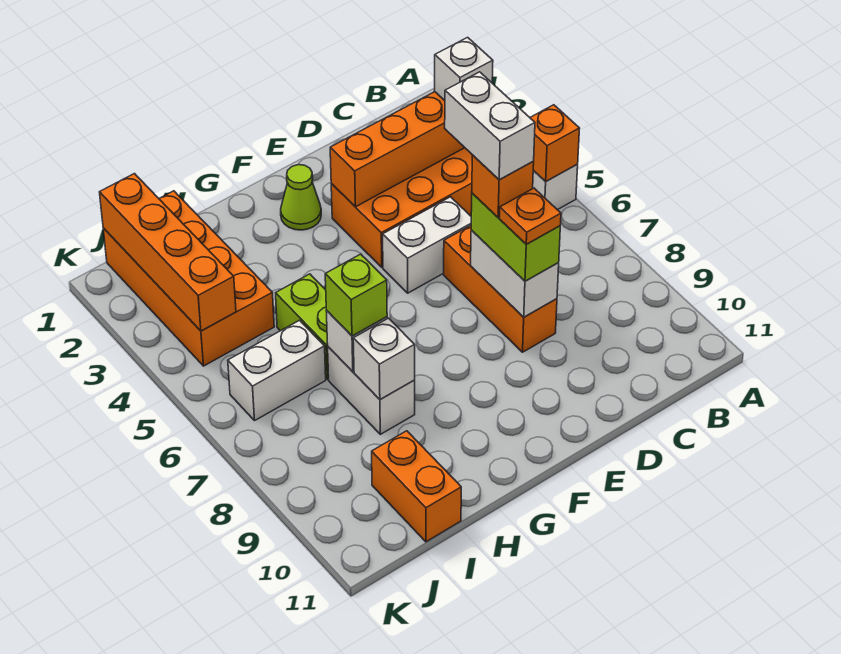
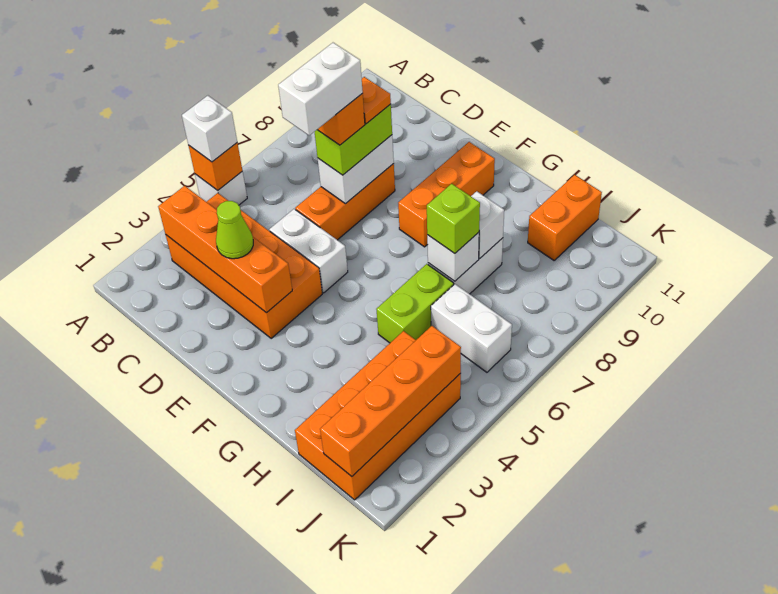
white brick B3 level 3 -> white brick A5 level 3
lime cone F2 level 1 -> lime cone D3 level 3
none -> orange brick F8:F10 level 1

